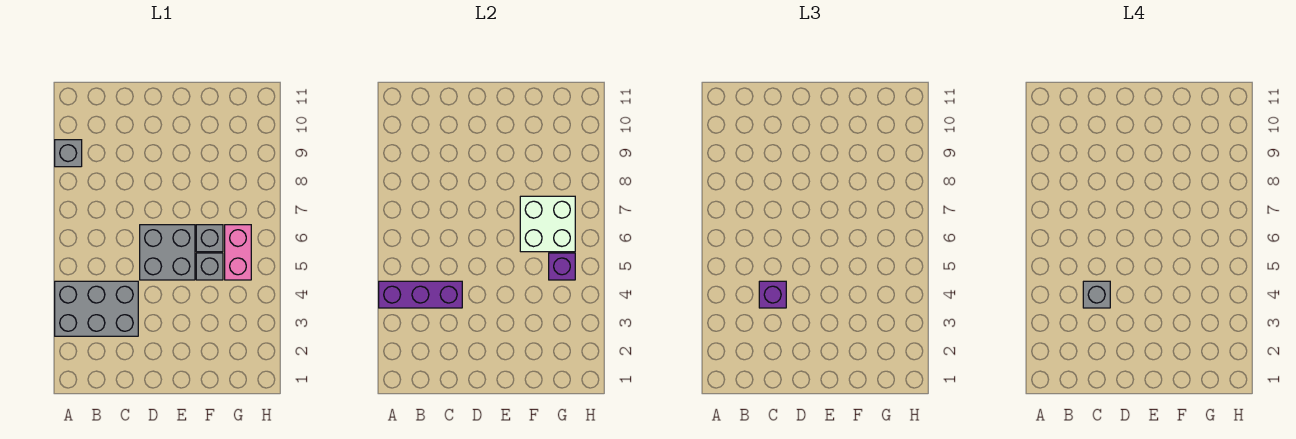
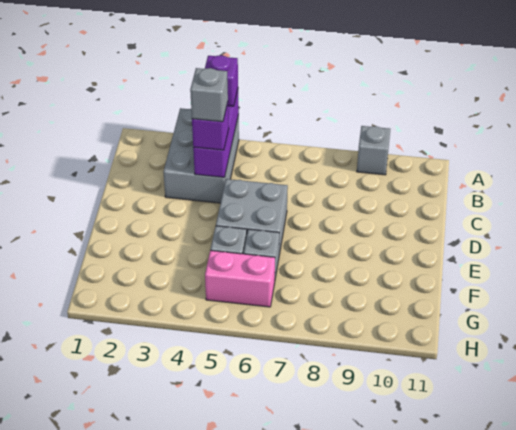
white brick F6:G7 level 2 -> none
purple brick G5 level 2 -> purple brick A4 level 3

